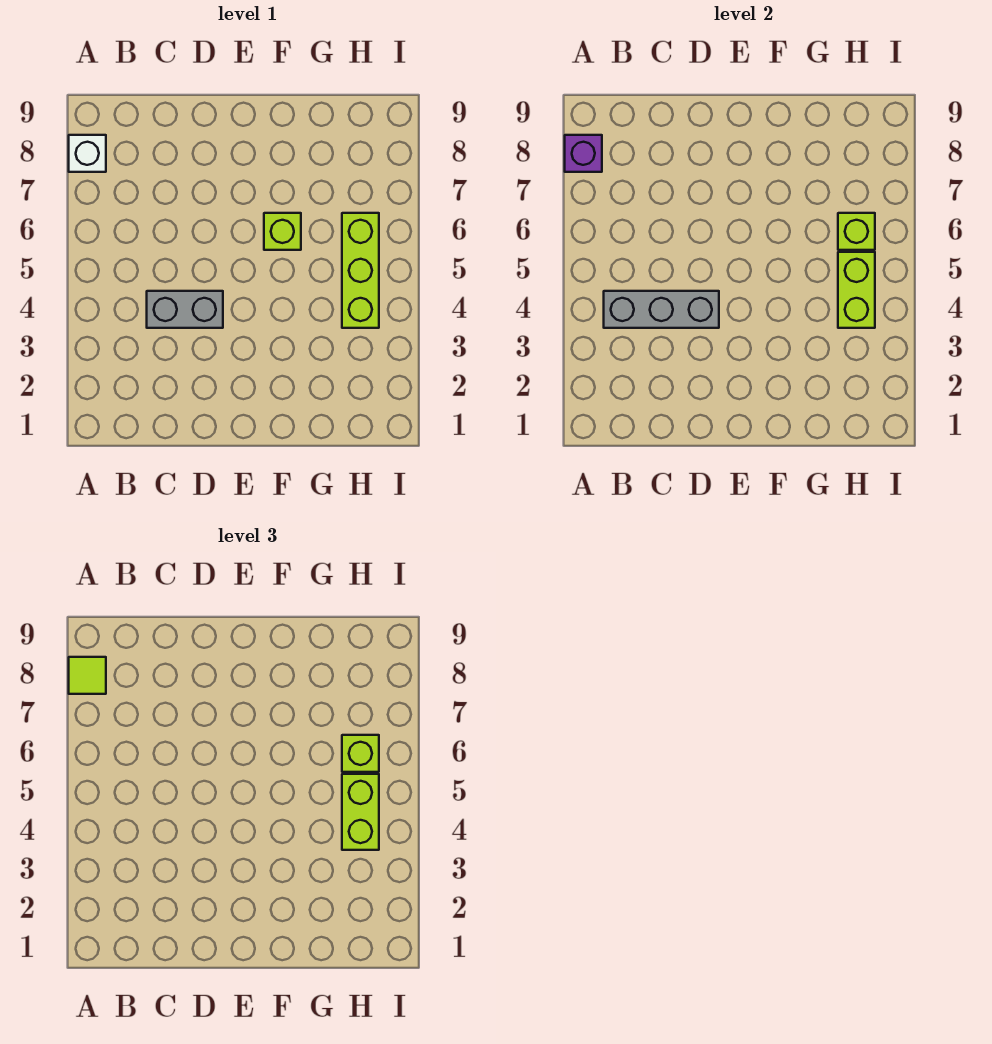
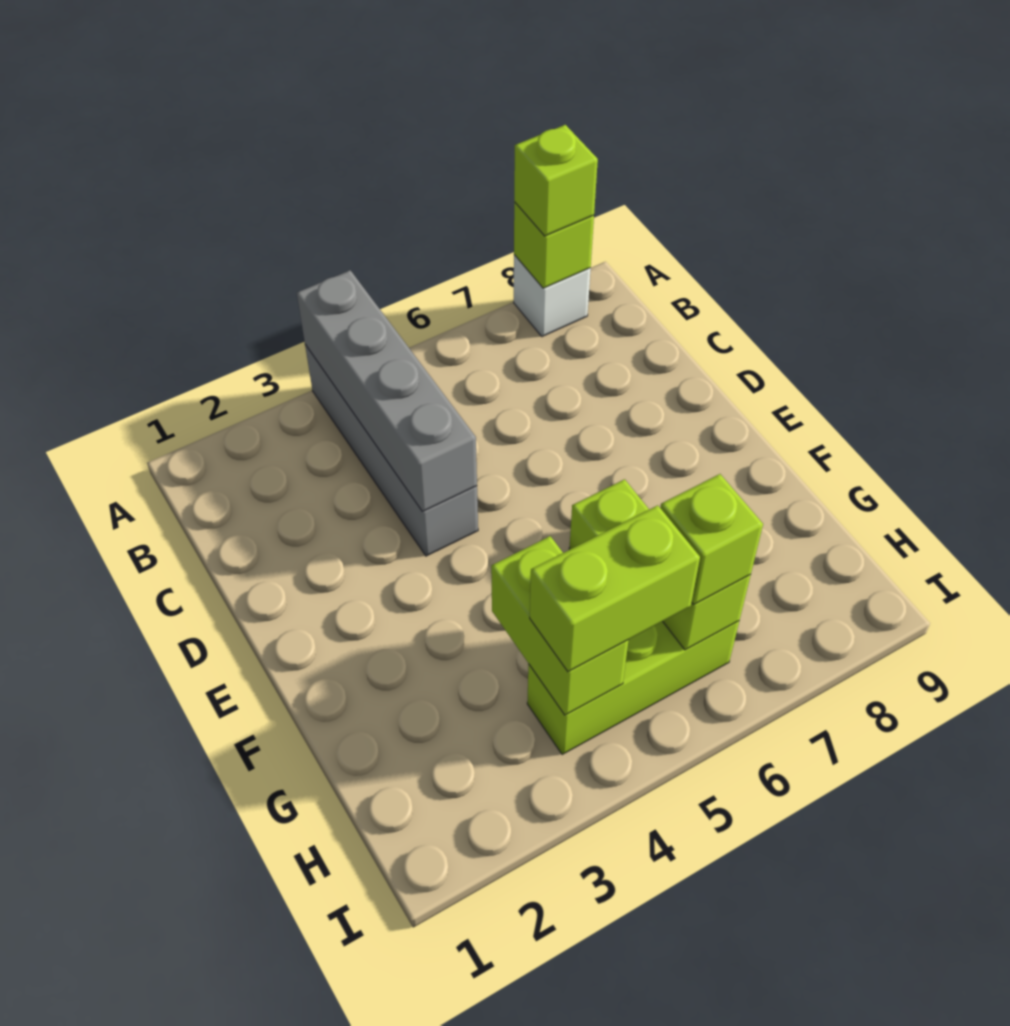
purple brick A8 level 2 -> lime brick A8 level 2
lime tile A8 level 3 -> lime brick A8 level 3
grey brick B4:D4 level 2 -> grey brick A4:D4 level 2
grey brick C4:D4 level 1 -> grey brick A4:D4 level 1
lime brick H4:H5 level 2 -> lime brick G4:H4 level 2

